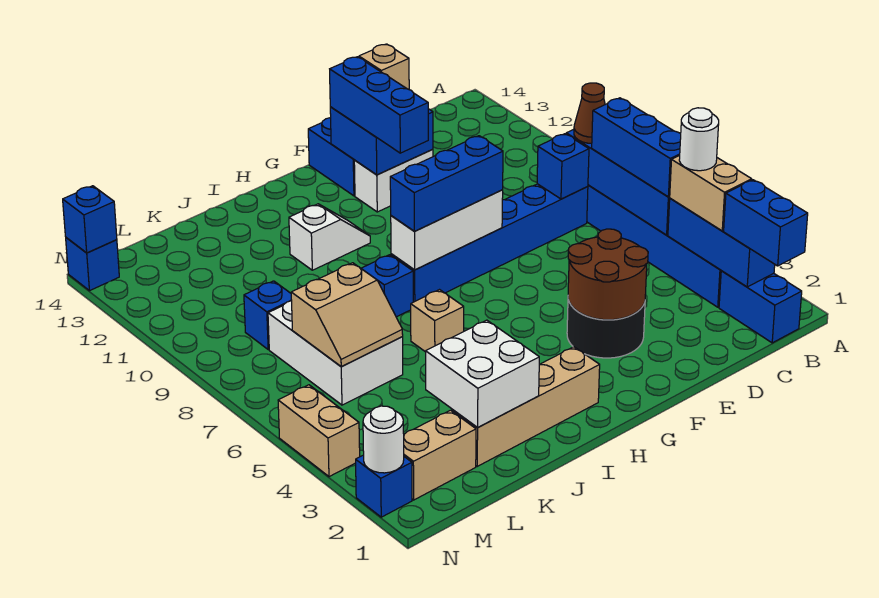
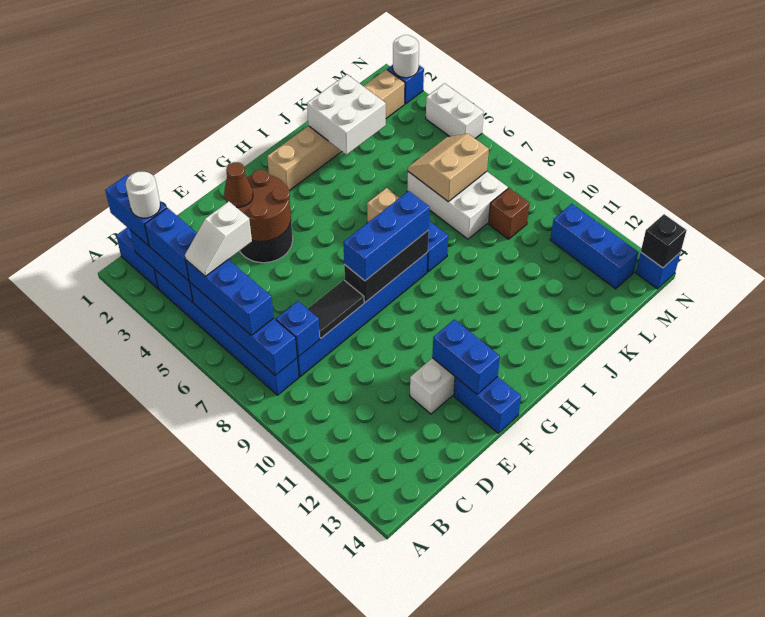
tan brick B3:B4 level 3 -> blue brick B3:B4 level 3
white round brick B4 level 4 -> white round brick B2 level 4
brown cone B8 level 3 -> brown cone E3 level 3
none -> black tile D8:E8 level 2
blue brick E12:F13 level 2 -> blue brick F12:F13 level 2
tan brick E13 level 3 -> none
white brick F8:H8 level 2 -> black brick F8:H8 level 2
blue brick F11:F13 level 3 -> blue brick M11:M13 level 1
white slope H11:I11 level 1 top I -> white slope B5:C5 level 4 top C
blue brick L9 level 1 -> brown brick L9 level 1
tan brick N4:N5 level 1 -> white brick N4:N5 level 1
blue brick N14 level 2 -> black brick N14 level 2

